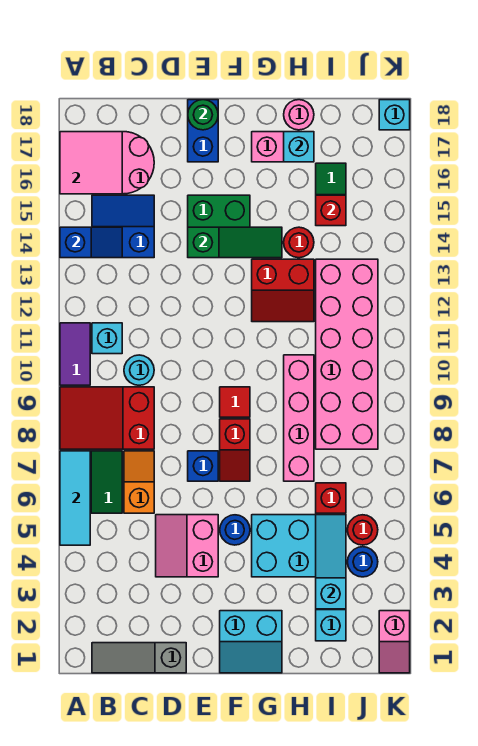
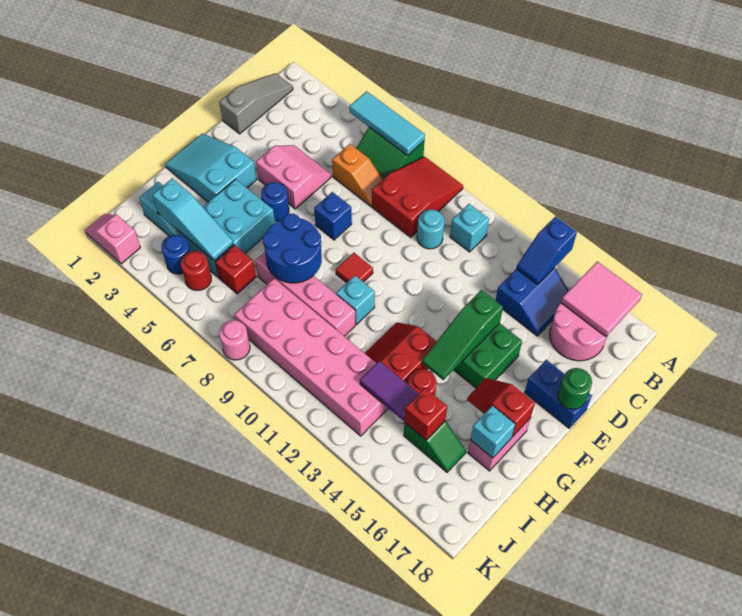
purple tile A10:A11 level 1 -> purple tile I13:I14 level 2
cyan slope F1:G2 level 1 top 2 -> cyan slope F1:G3 level 1 top 3
red slope F7:F8 level 1 top 8 -> red slope G16:G17 level 2 top 17
none -> blue round brick G7:H8 level 2
pink round brick H18 level 1 -> pink round brick K8 level 1
cyan brick K18 level 1 -> cyan brick G10 level 1

